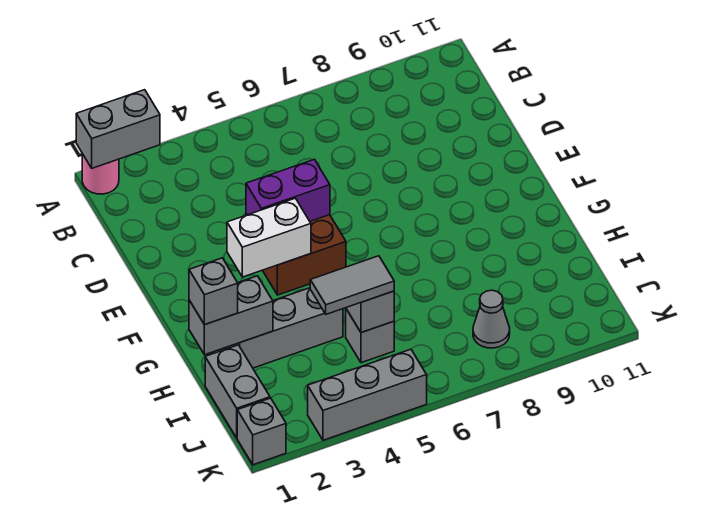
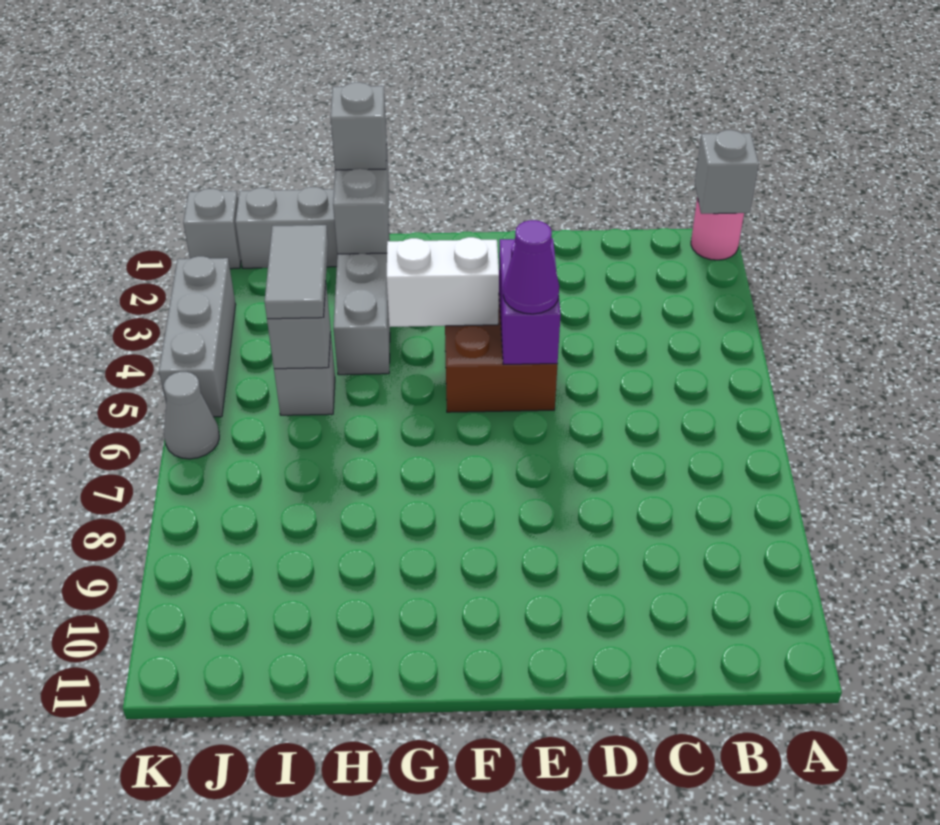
grey brick A1:A2 level 2 -> grey brick A1 level 2
none -> purple cone E5 level 3
white brick F3:F4 level 2 -> white brick F4:G4 level 2
grey cone J8 level 1 -> grey cone K6 level 1

